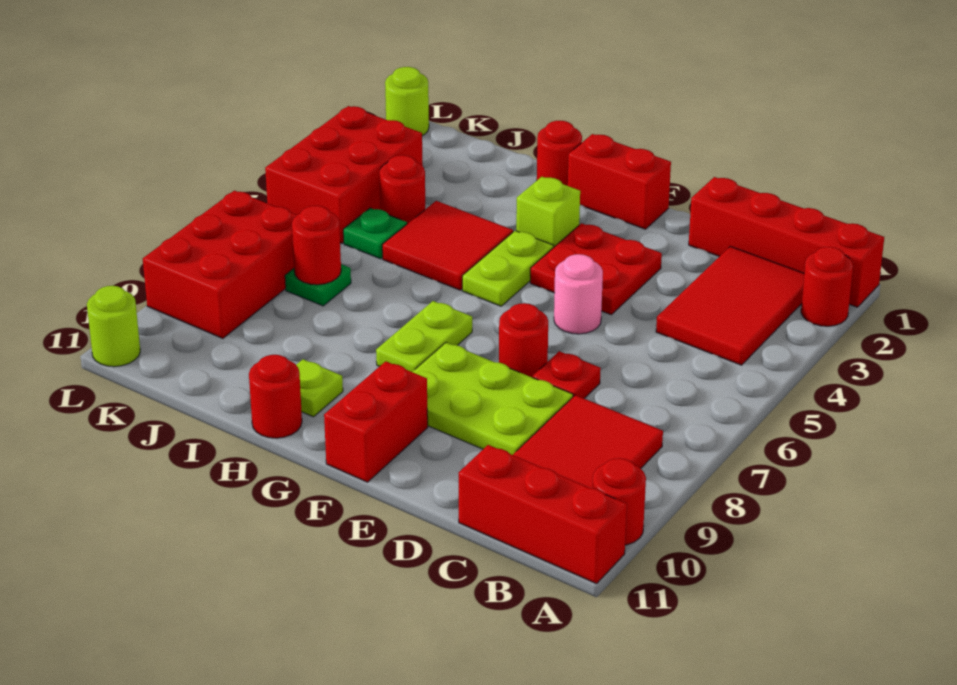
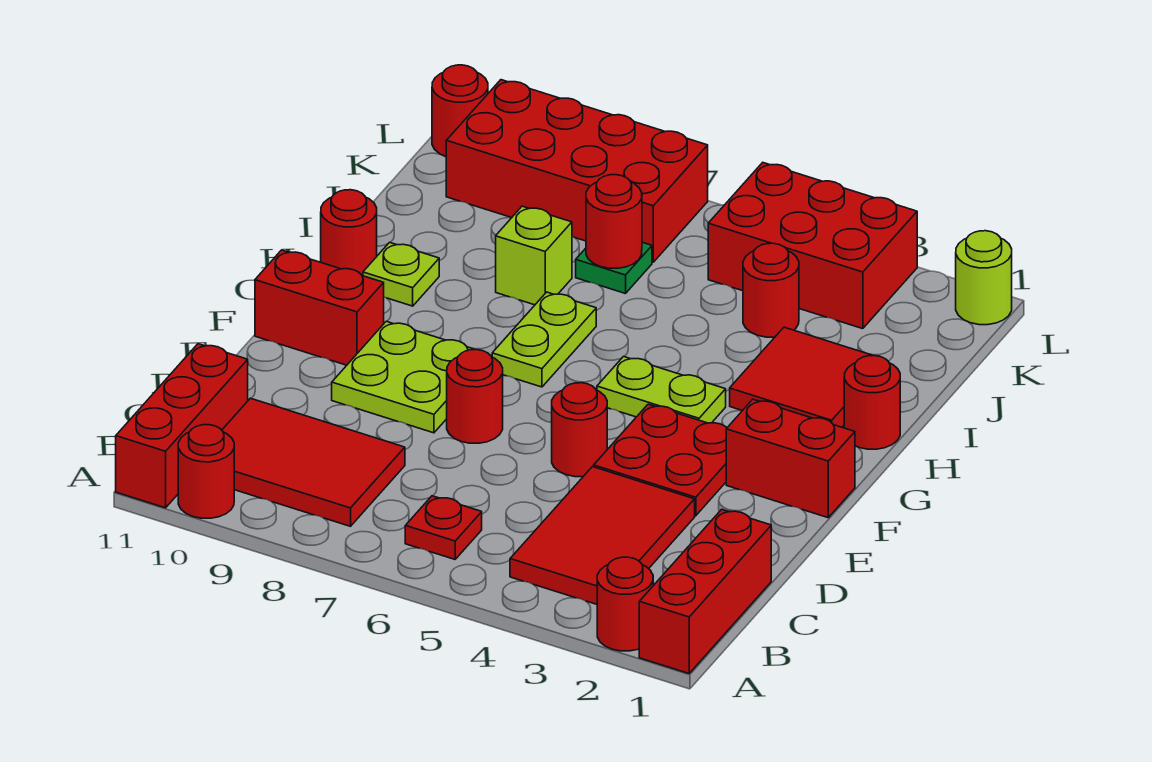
red brick A1:D1 level 1 -> red brick A1:C1 level 1
red tile B2:C4 level 1 -> red tile B3:D4 level 1
red plate D7 level 1 -> red plate B6 level 1
lime plate D8:F9 level 1 -> lime plate E8:F9 level 1
pink round brick E5 level 1 -> red round brick E5 level 1
red brick F1:G1 level 1 -> red brick F1:F2 level 1
lime brick G3 level 1 -> lime brick I8 level 1
lime plate G7:G8 level 1 -> lime plate G7:H7 level 1
red tile H4:I5 level 1 -> red tile H2:I3 level 1
green plate J5 level 1 -> none
red brick K7:L9 level 1 -> red brick K7:L10 level 1
lime round brick L11 level 1 -> red round brick L11 level 1

